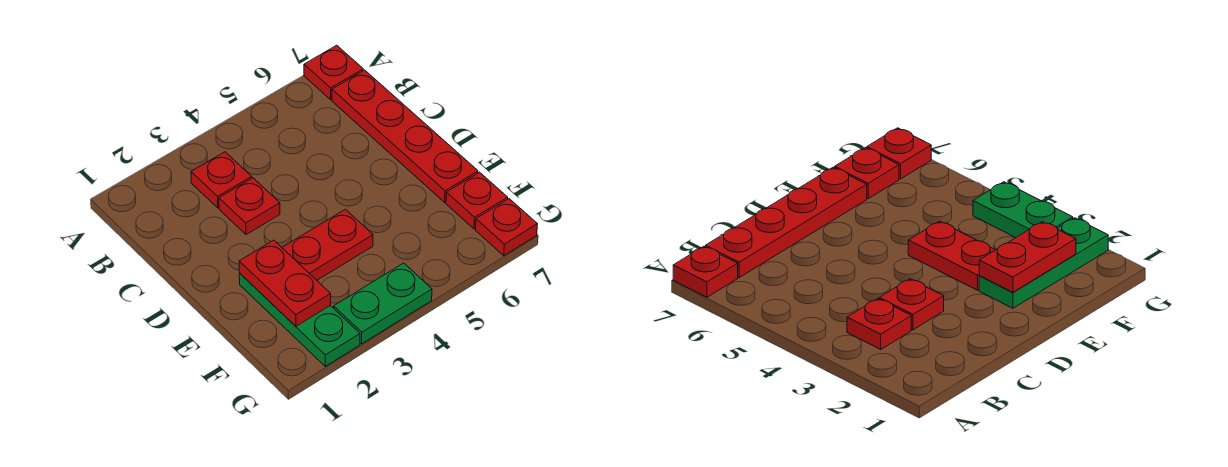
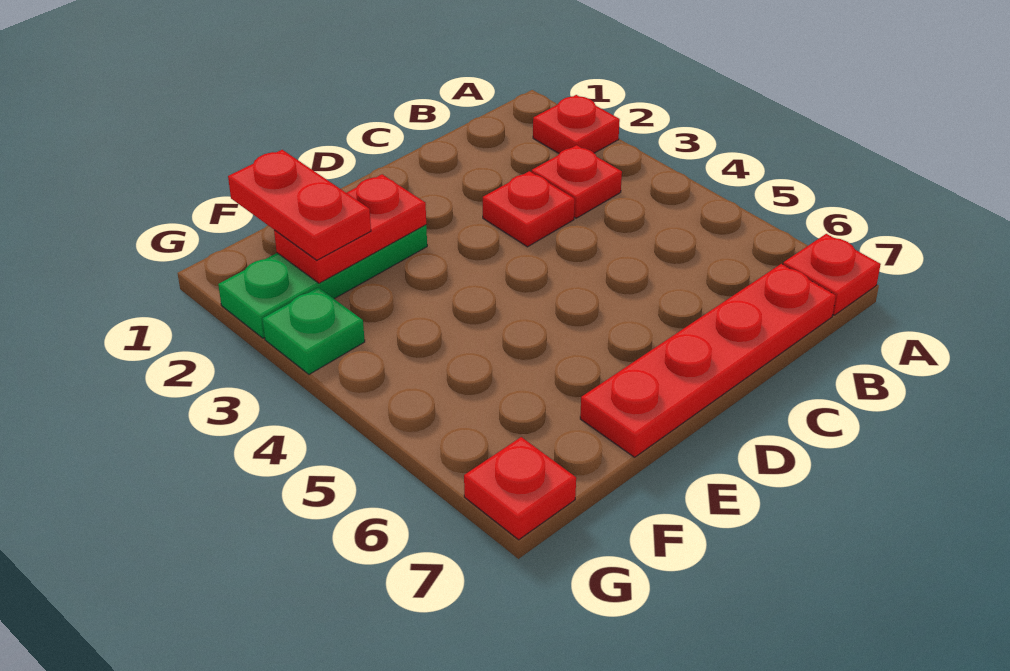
red plate E3:E4 level 1 -> red plate F1:F2 level 3
red plate F7 level 1 -> red plate A2 level 1
green plate G3:G4 level 1 -> green plate G3 level 1

